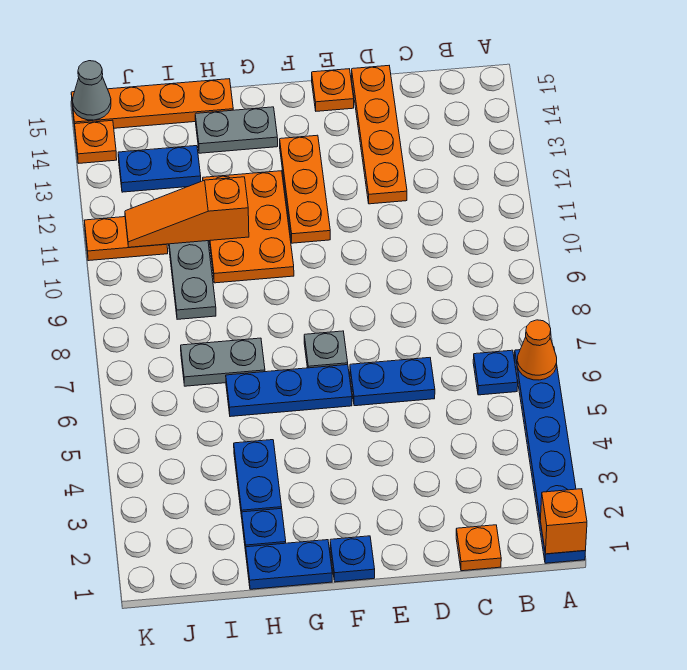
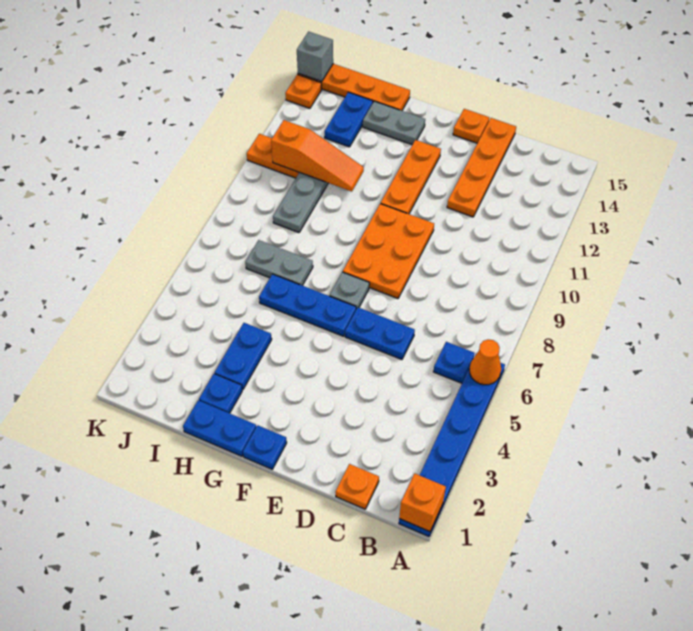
orange plate G10:H12 level 1 -> orange plate E8:F10 level 1
orange slope H11:J11 level 2 top H -> orange slope H11:J11 level 2 top J
blue plate I13:J13 level 1 -> blue plate I13:I14 level 1
grey cone K15 level 2 -> grey brick K15 level 2

